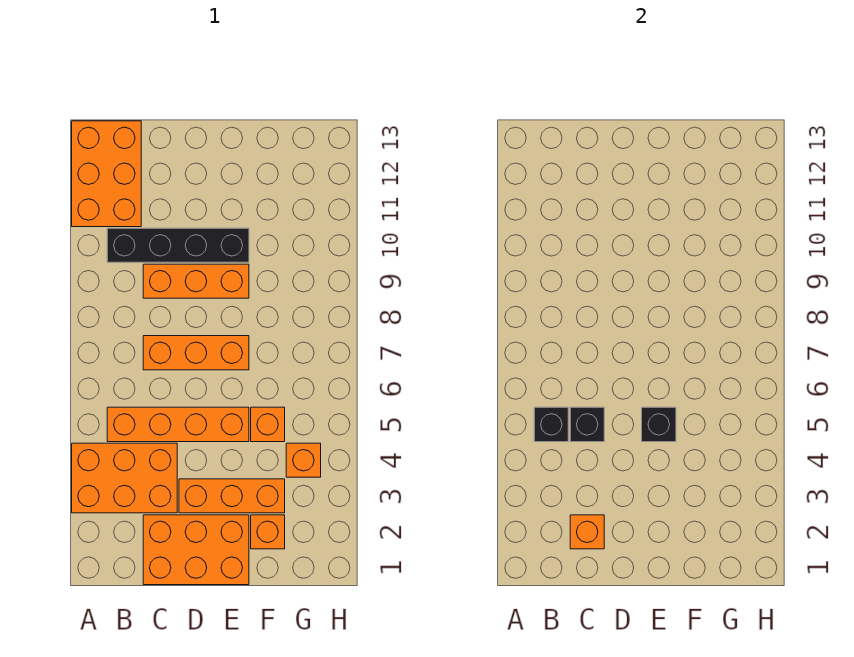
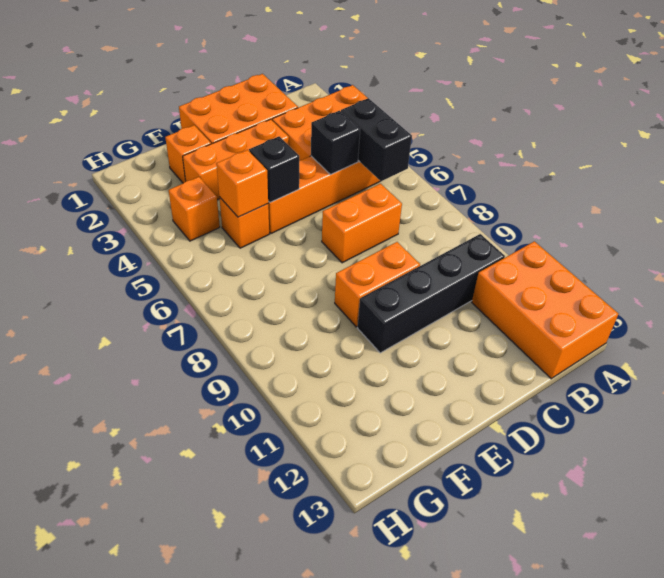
black brick B5 level 2 -> black brick B5:B6 level 2
orange brick C2 level 2 -> orange brick F5 level 2
orange brick C7:E7 level 1 -> orange brick C7:D7 level 1
orange brick C9:E9 level 1 -> orange brick D9:E9 level 1

